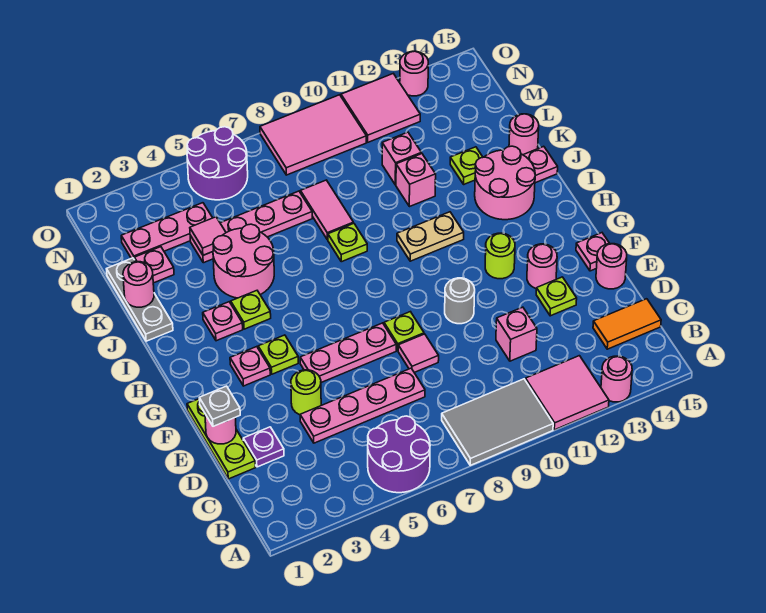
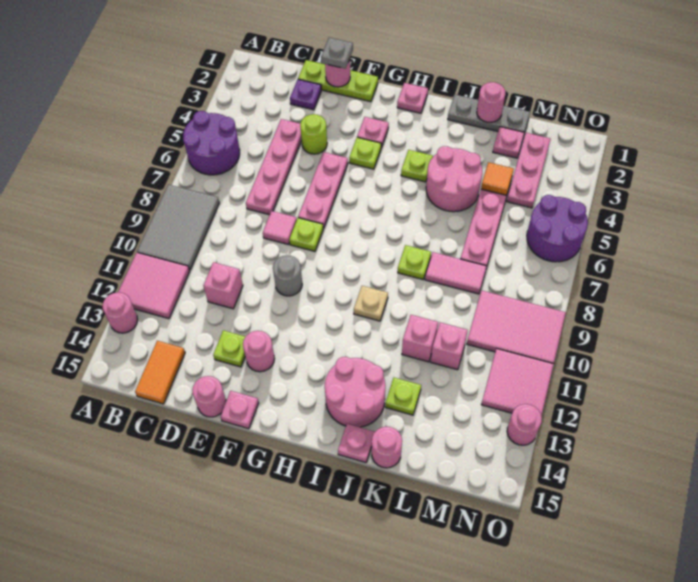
lime round brick G12 level 1 -> none
pink plate I3 level 1 -> pink plate H1 level 1
tan plate I10:I11 level 1 -> tan plate I10 level 1
pink tile L4 level 2 -> orange tile L4 level 2
pink tile N8:O10 level 1 -> pink tile M9:O10 level 1

